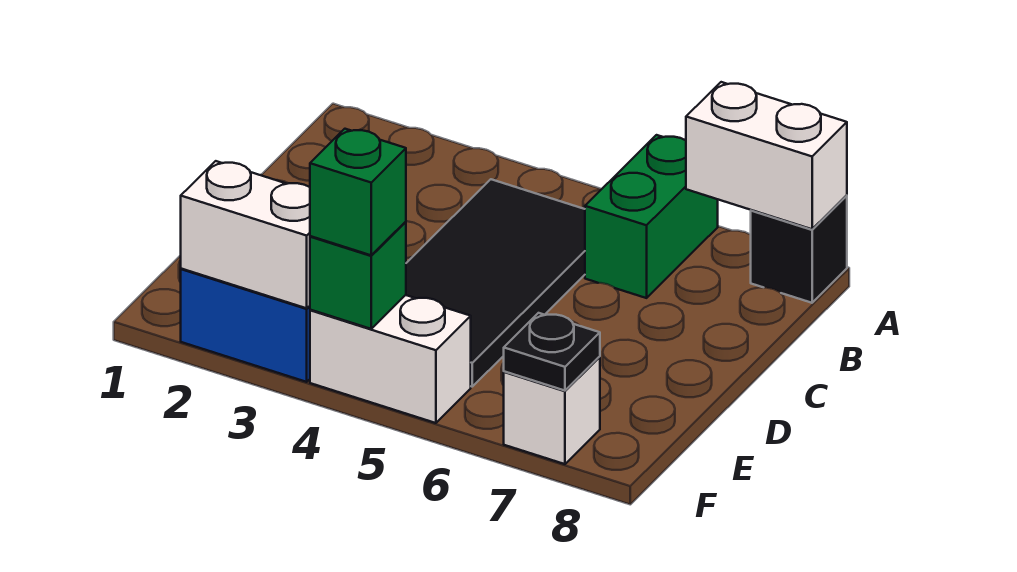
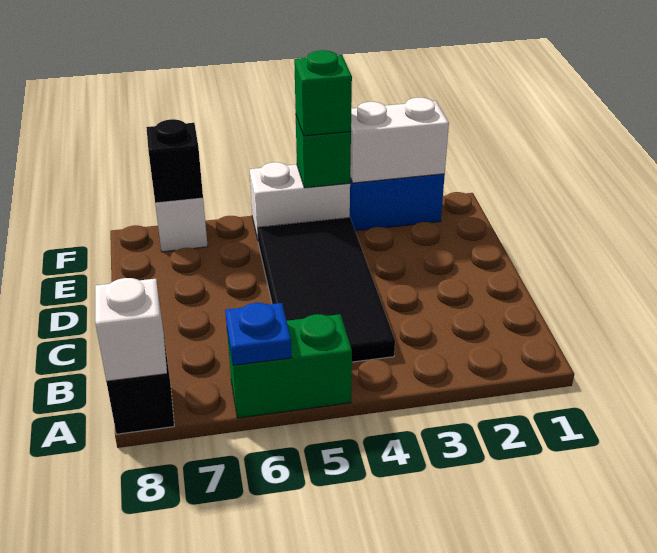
green brick A6:B6 level 1 -> green brick A5:A6 level 1
none -> blue plate A6 level 2
white brick A7:A8 level 2 -> white brick A8 level 2
black plate F7 level 2 -> black brick F7 level 2

